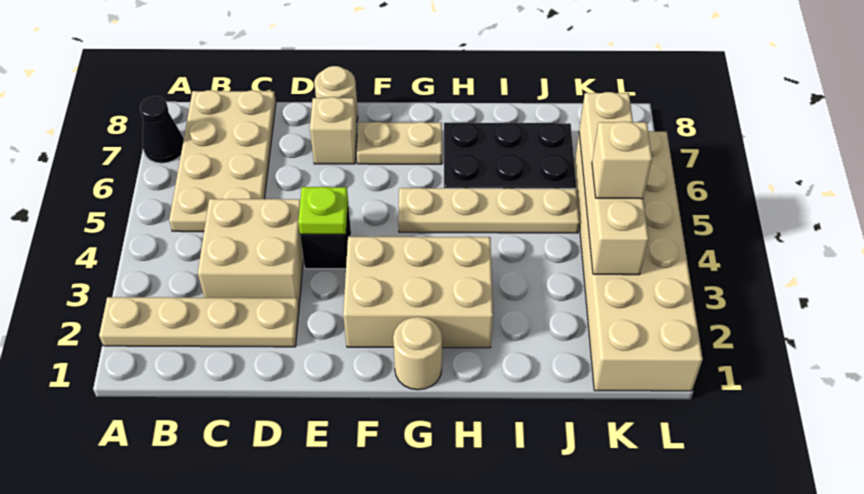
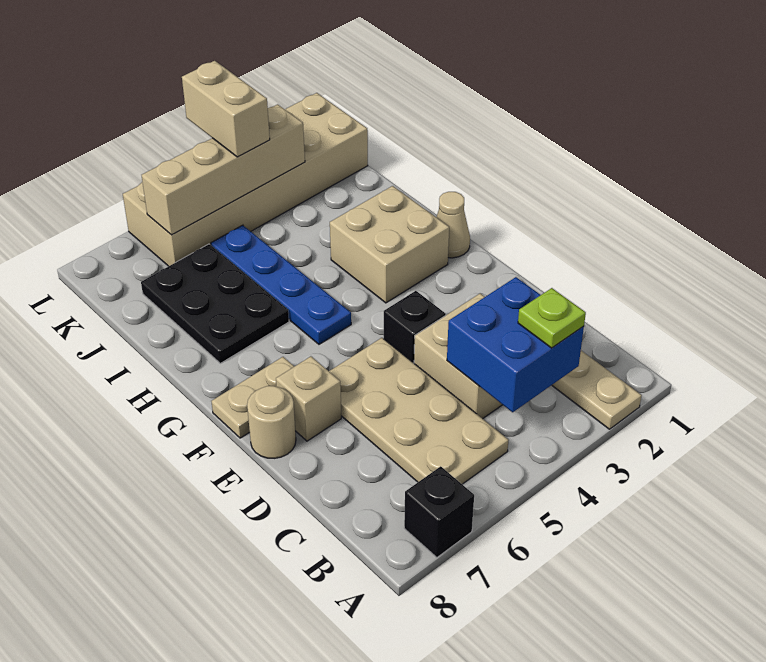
black cone A7 level 1 -> black brick A7 level 1
none -> blue brick B3:C4 level 2
tan plate B5:C8 level 1 -> tan plate B5:E6 level 1
lime plate E4 level 2 -> lime plate B3 level 3
tan brick F2:H3 level 1 -> tan brick G2:H3 level 1
tan plate F7:G7 level 1 -> tan plate F7:F8 level 1
tan round brick G1 level 1 -> tan cone G1 level 1
tan plate G5:J5 level 1 -> blue plate G5:J5 level 1
tan brick K4 level 3 -> tan brick K4:L4 level 3

